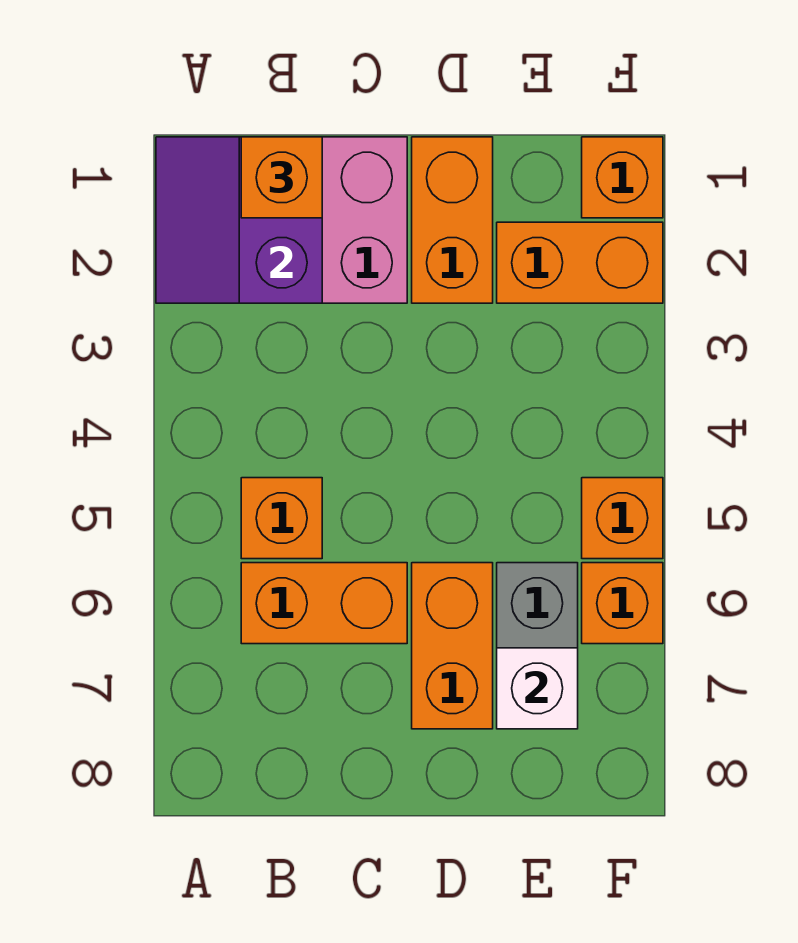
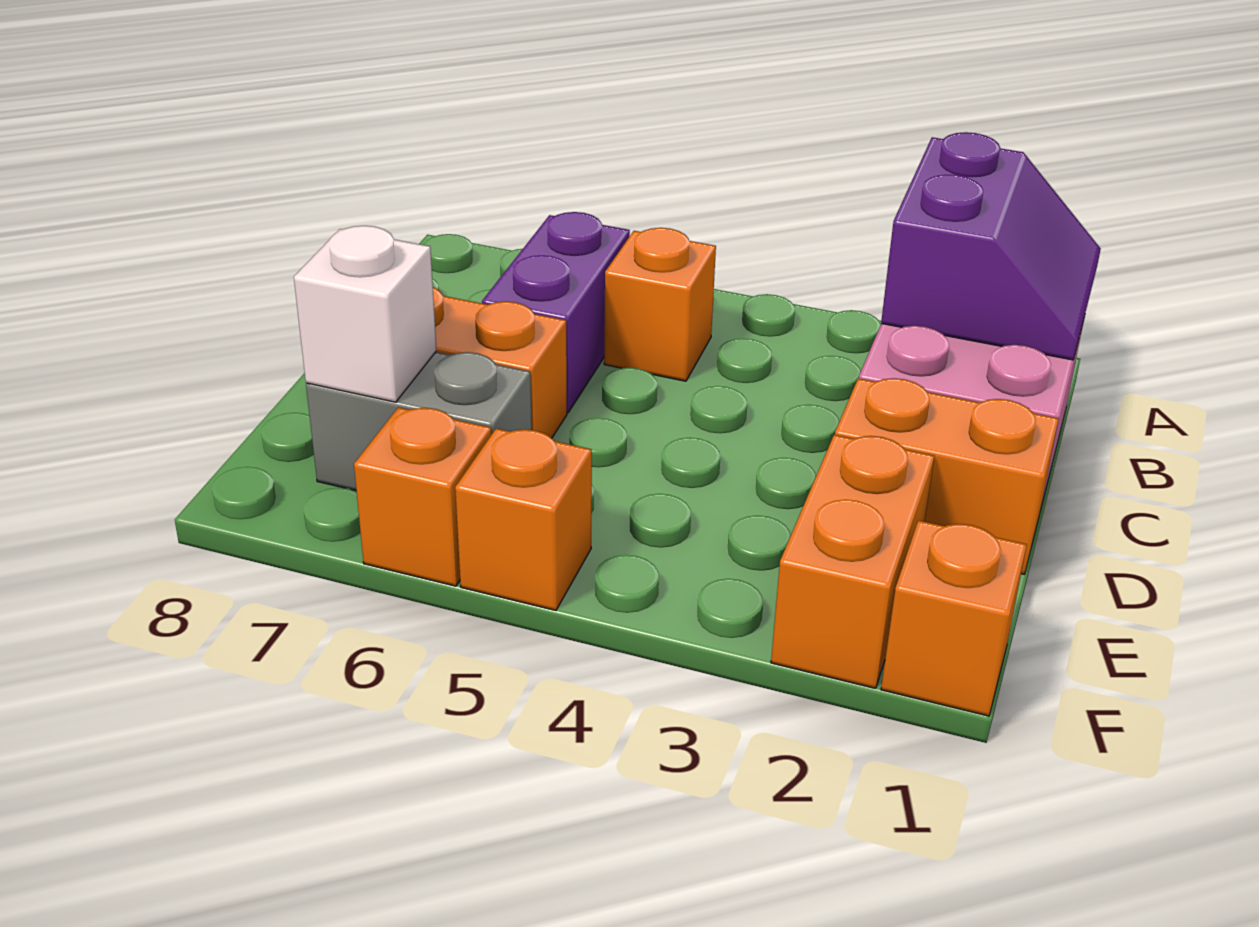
purple slope A1:B2 level 2 top B -> purple slope A1:B2 level 2 top 2
orange brick B1 level 3 -> none
orange brick B6:C6 level 1 -> purple brick B6:C6 level 1

